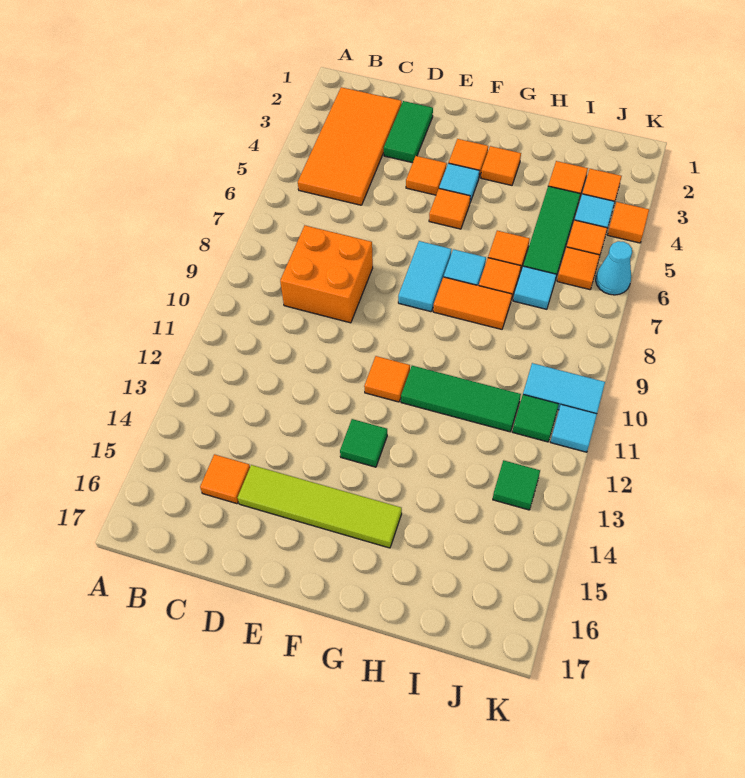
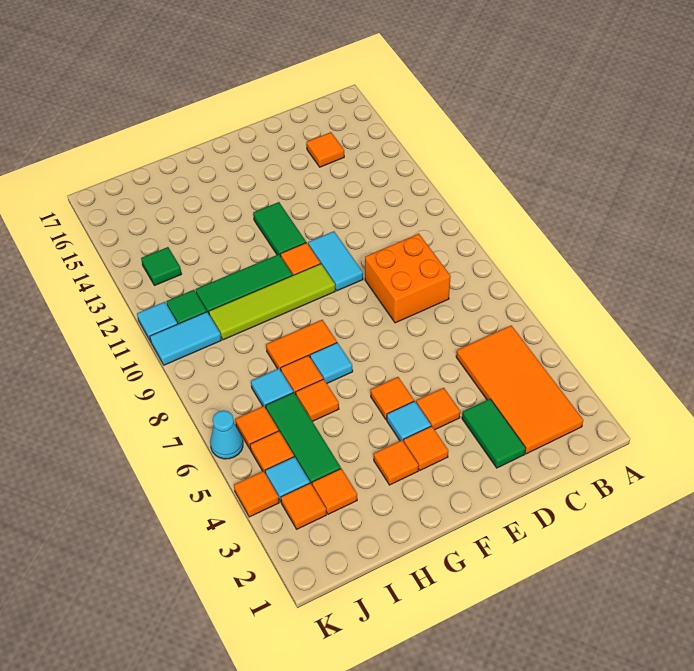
lime tile D15:G15 level 1 -> lime tile F10:I10 level 1
cyan tile F7:F8 level 1 -> cyan tile E10:E11 level 1
green tile F13 level 1 -> green tile F12:F13 level 1

